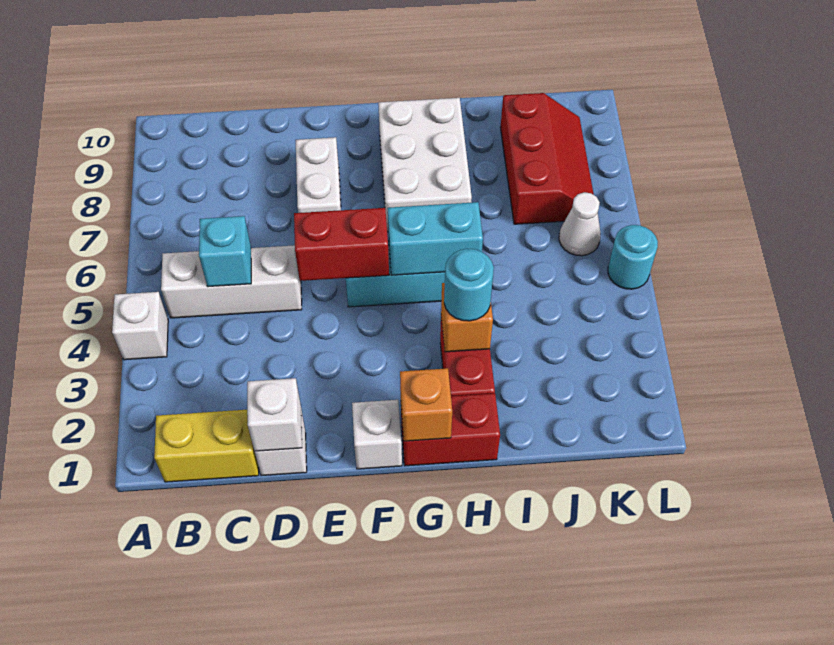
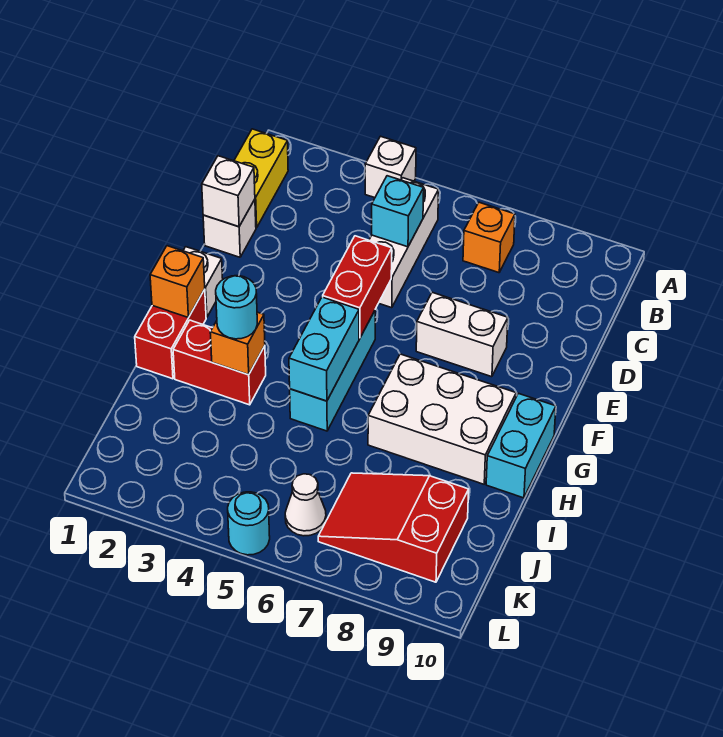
none -> orange brick B7 level 1
none -> cyan brick G10:H10 level 1
red slope J7:K9 level 1 top J -> red slope J7:K9 level 1 top 9

